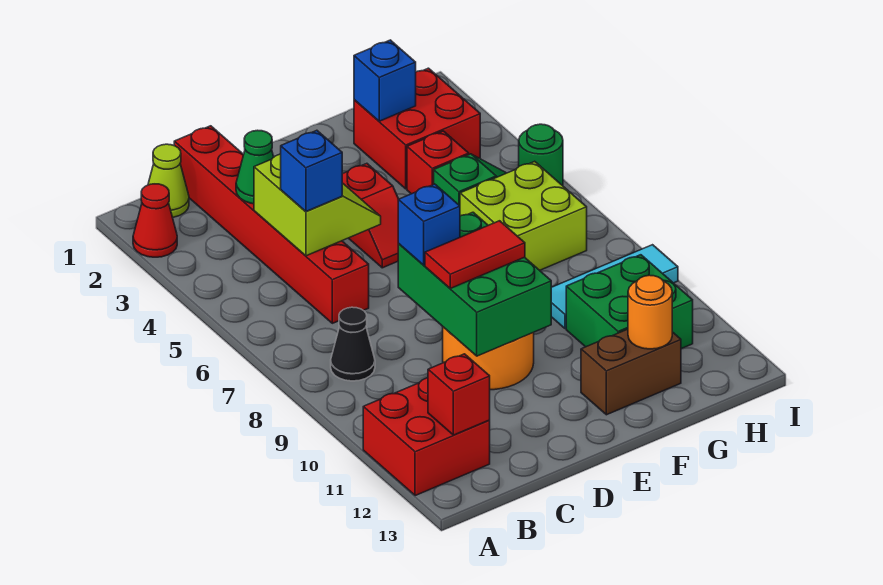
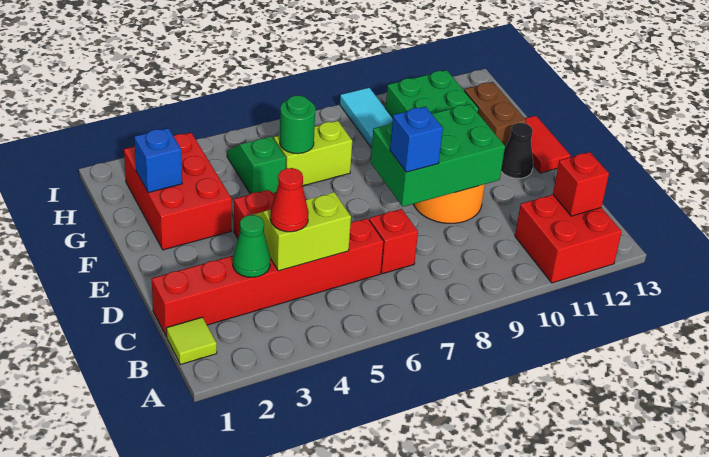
red cone A2 level 1 -> red cone C4 level 3
lime cone B1 level 1 -> lime tile B1 level 1
black cone B8 level 1 -> black cone E12 level 1
blue brick C5 level 3 -> none
red tile D9:E9 level 3 -> red tile E13:F13 level 1
red brick G2:H3 level 1 -> red brick F2:H3 level 1
red brick G4 level 1 -> red brick C7 level 1
lime brick G6:H7 level 1 -> lime brick G6:G7 level 1
orange round brick G12 level 2 -> none
green round brick I5 level 1 -> green round brick G6 level 2

